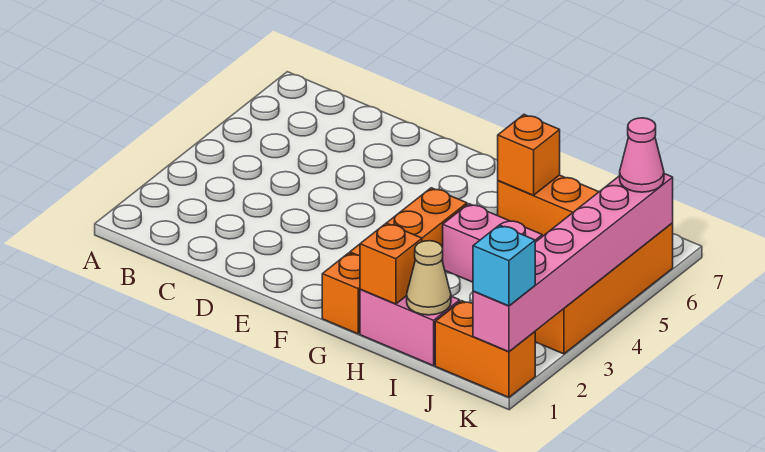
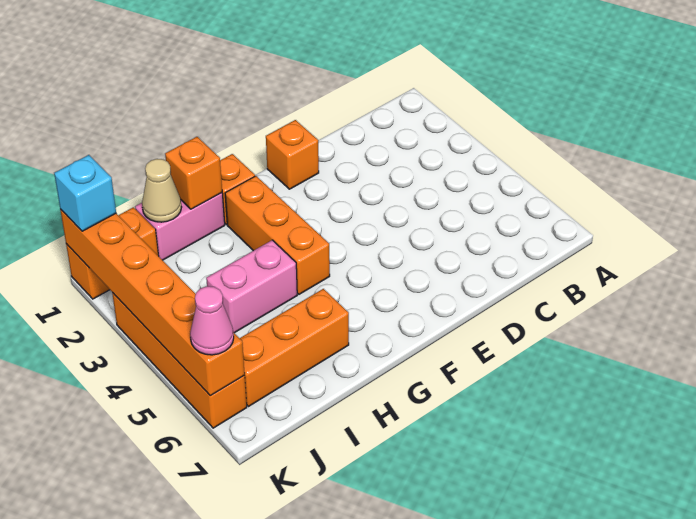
orange brick H6 level 2 -> orange brick E1 level 1
pink brick K1:K6 level 2 -> orange brick K1:K6 level 2

